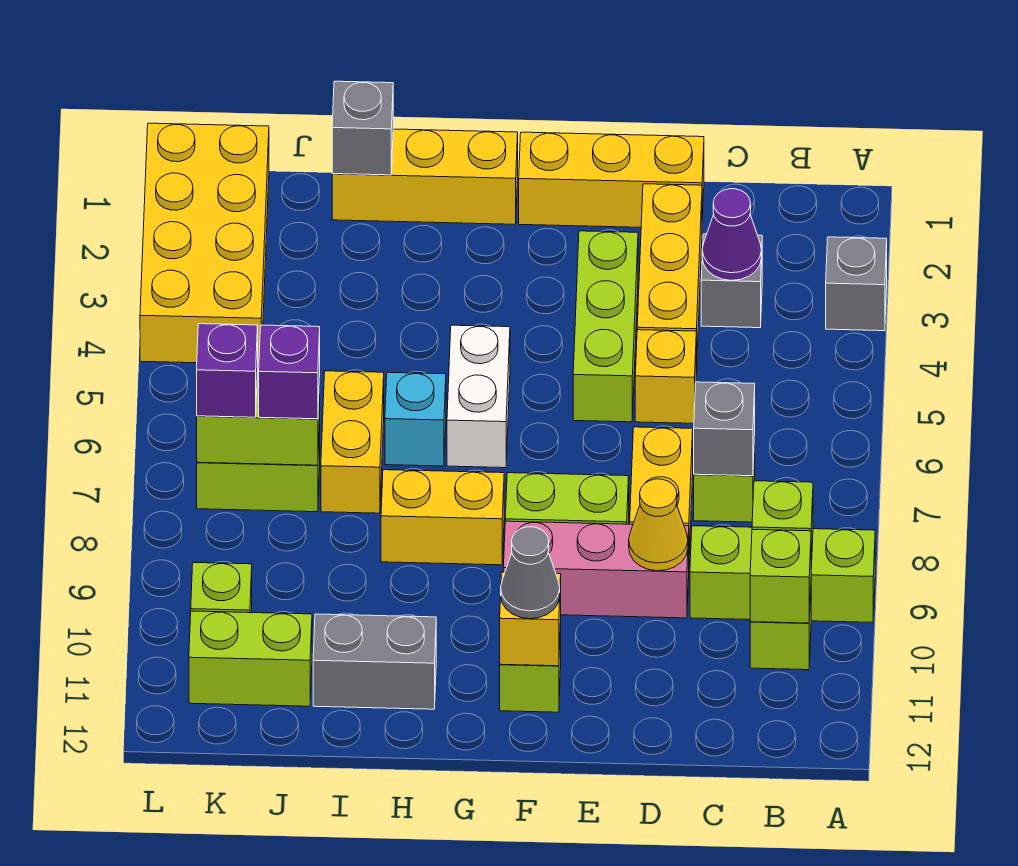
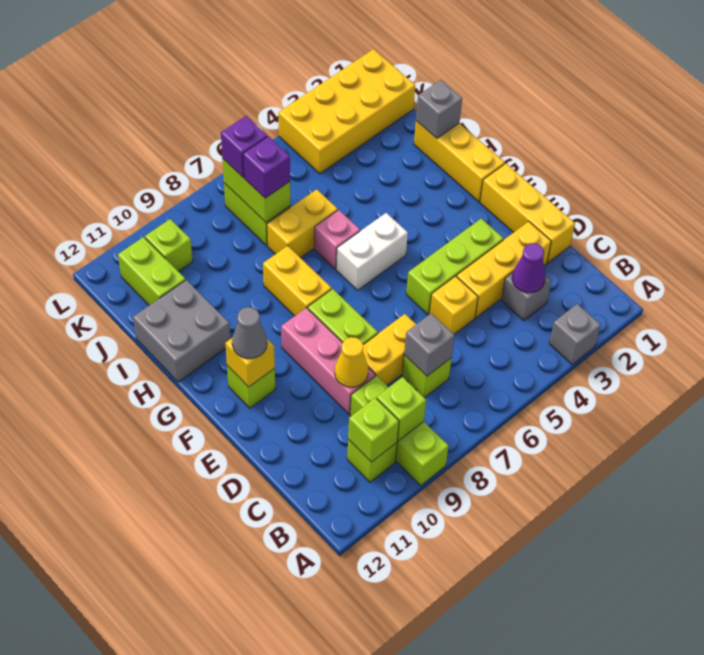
cyan brick H6 level 1 -> pink brick H6 level 1
grey brick H11:I11 level 1 -> grey brick H11:I12 level 1

